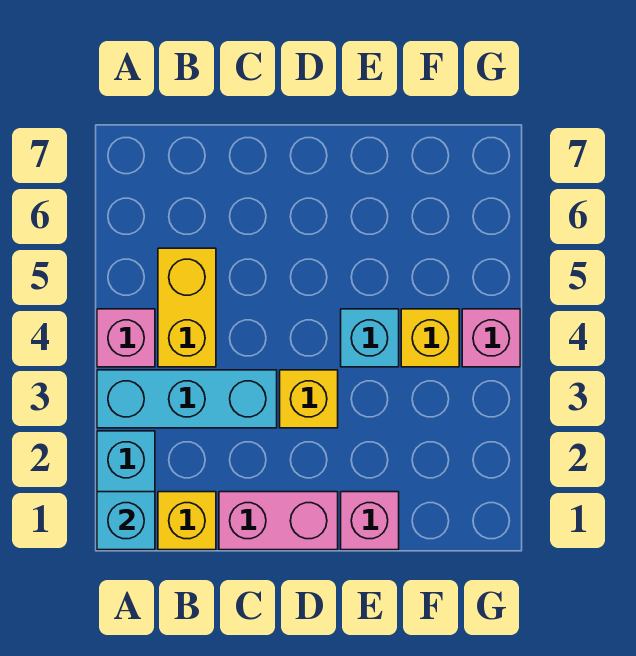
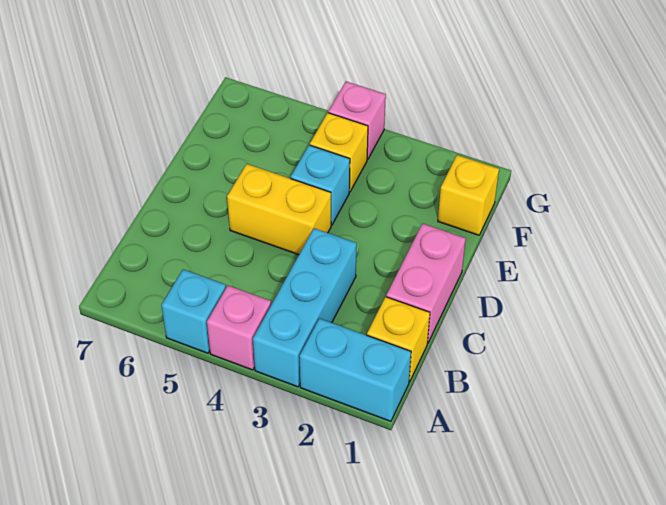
cyan brick A1 level 2 -> cyan brick A5 level 1
yellow brick B4:B5 level 1 -> yellow brick D4:D5 level 1
yellow brick D3 level 1 -> yellow brick F1 level 1
pink brick E1 level 1 -> none

